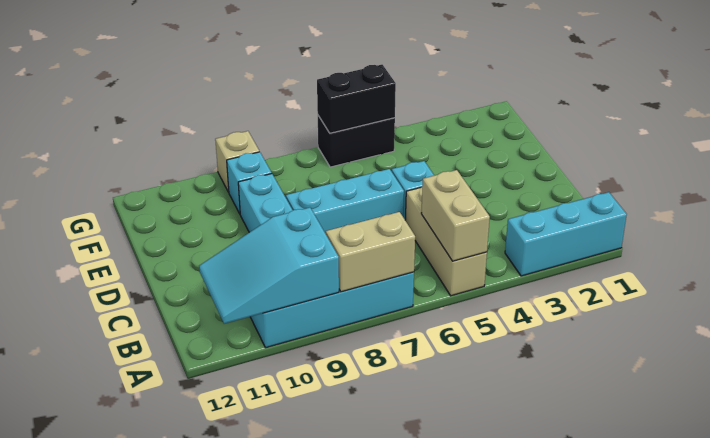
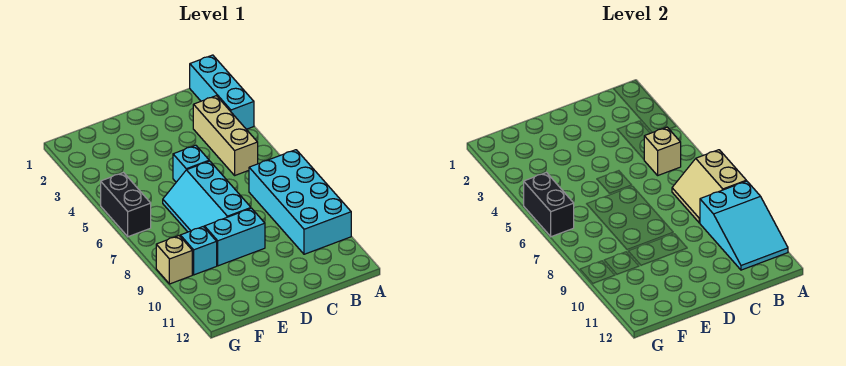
tan brick A5:C5 level 1 -> tan brick B3:B5 level 1
tan brick A5:B5 level 2 -> tan brick B5 level 2

